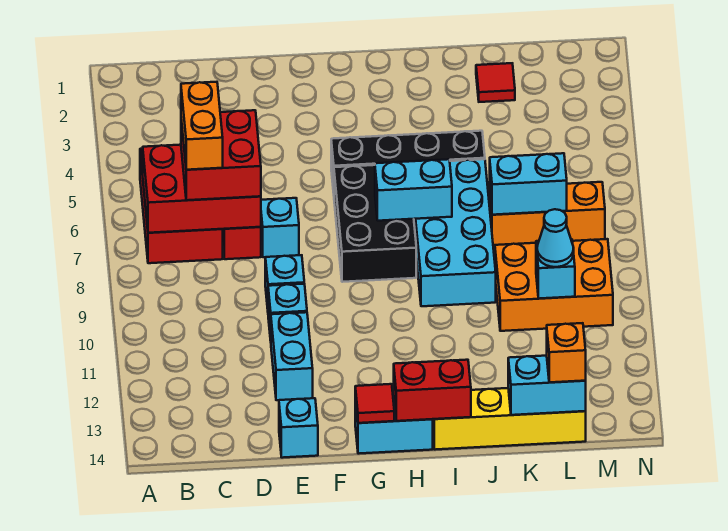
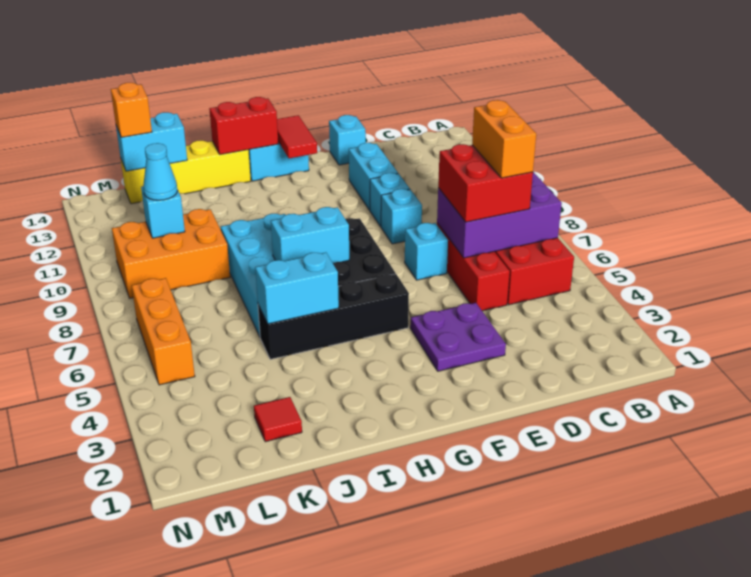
red brick B6:D7 level 2 -> purple brick B6:D7 level 2
none -> purple plate E3:F4 level 1
red tile G14 level 2 -> red tile G13:G14 level 2
orange brick K7:M7 level 1 -> orange brick M5:M7 level 1
cyan brick K7:L7 level 2 -> cyan brick I5:J5 level 2

